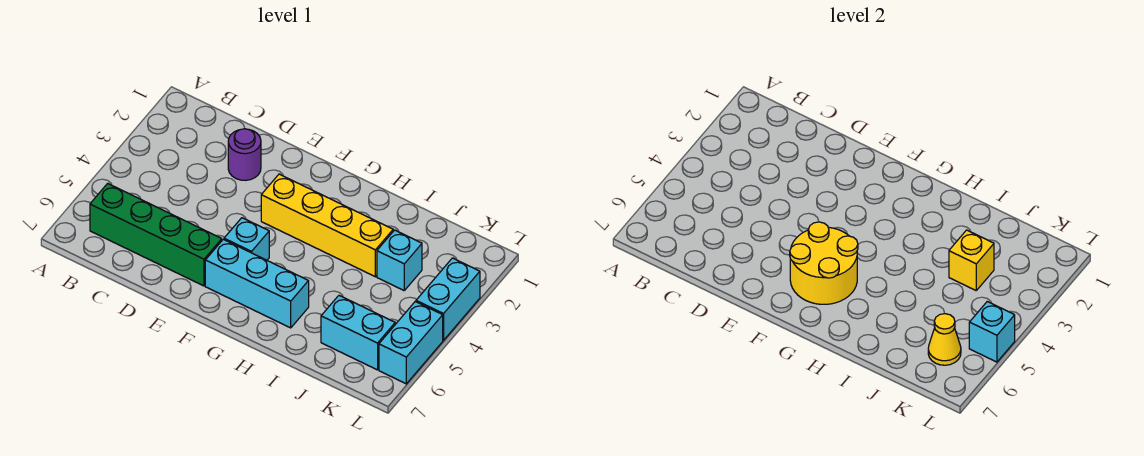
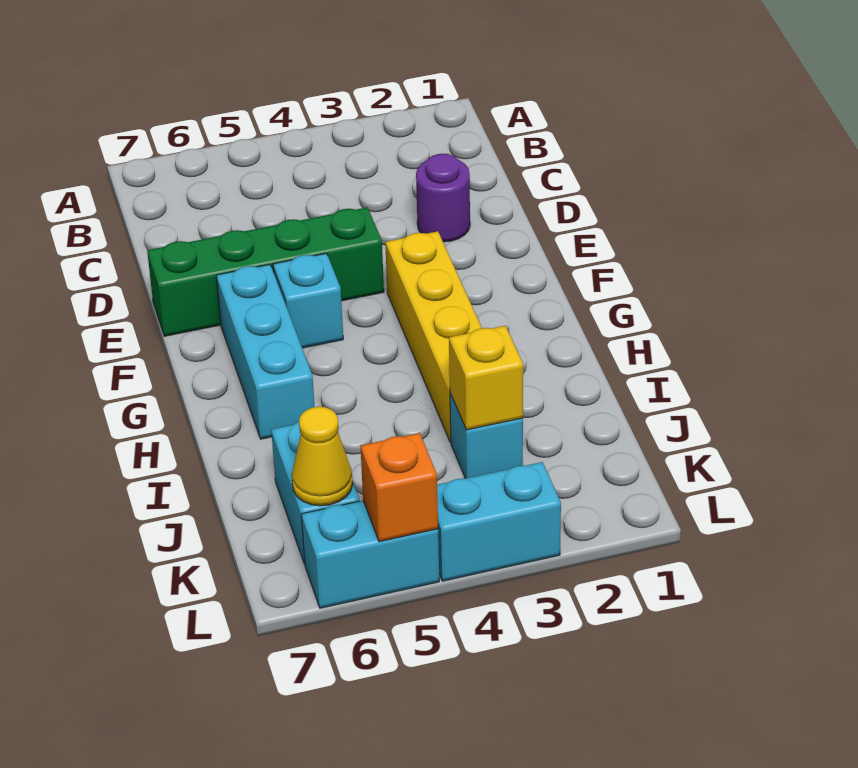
green brick B6:E6 level 1 -> green brick E4:E7 level 1
yellow round brick F5:G6 level 2 -> none
cyan brick L5 level 2 -> orange brick L5 level 2

